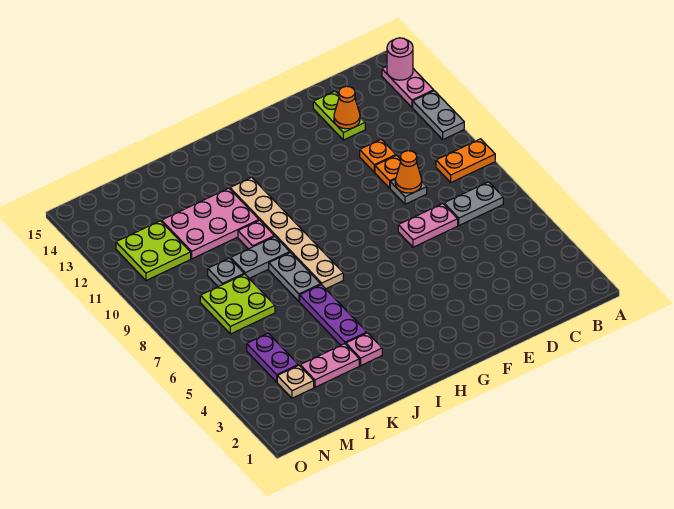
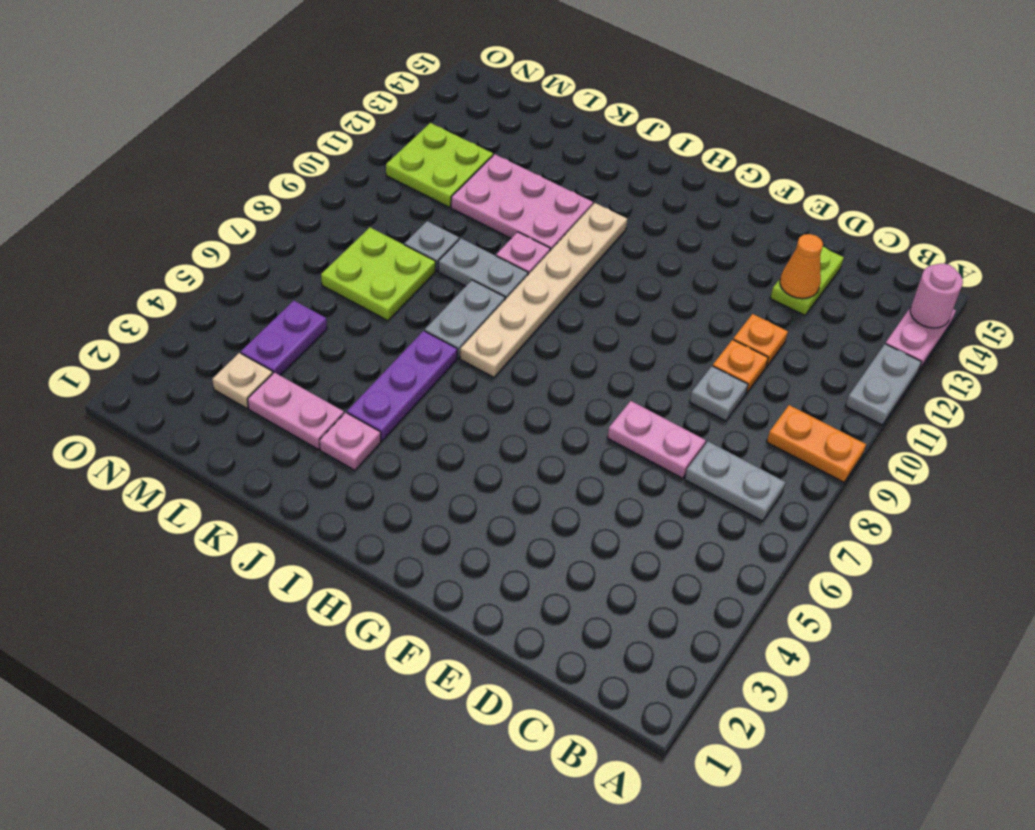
orange cone D9 level 2 -> none

